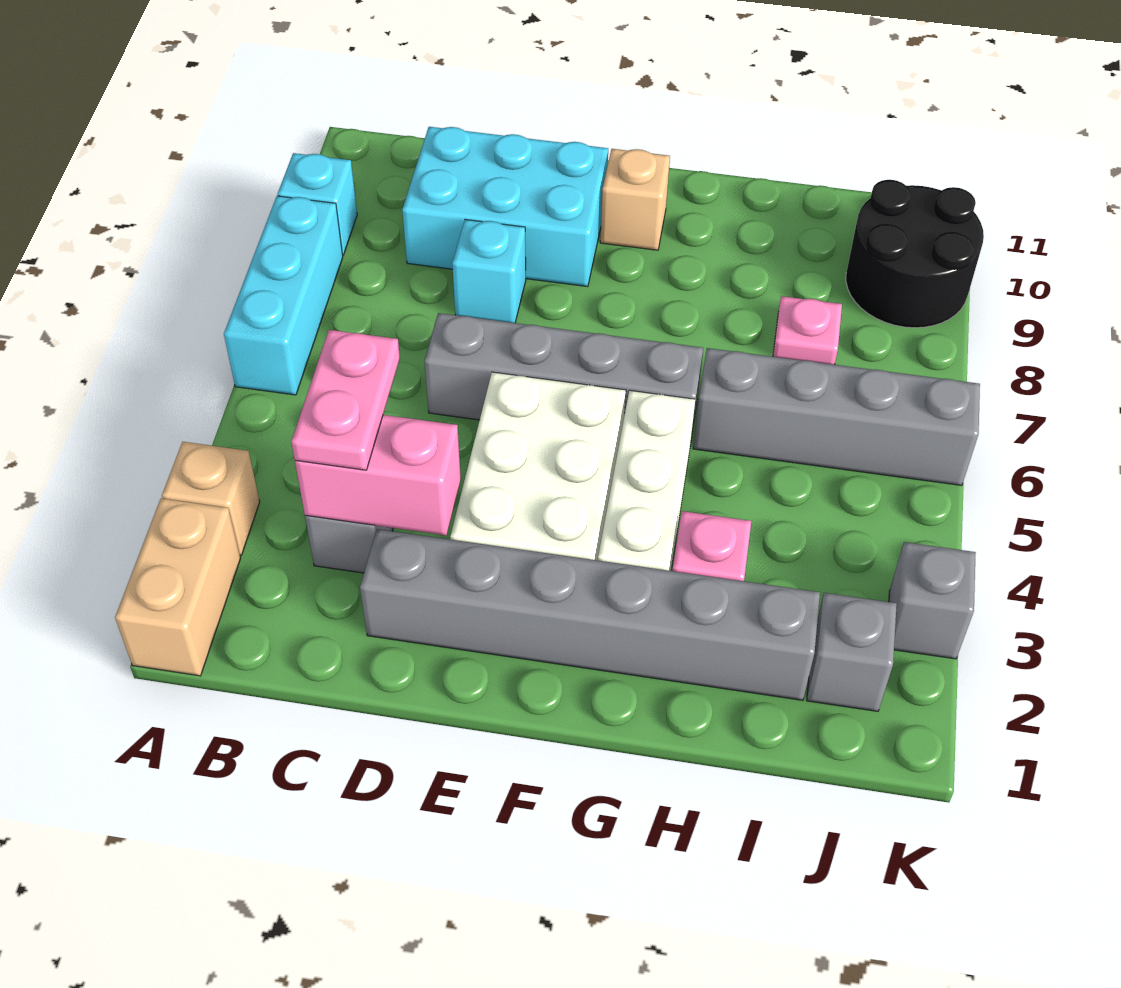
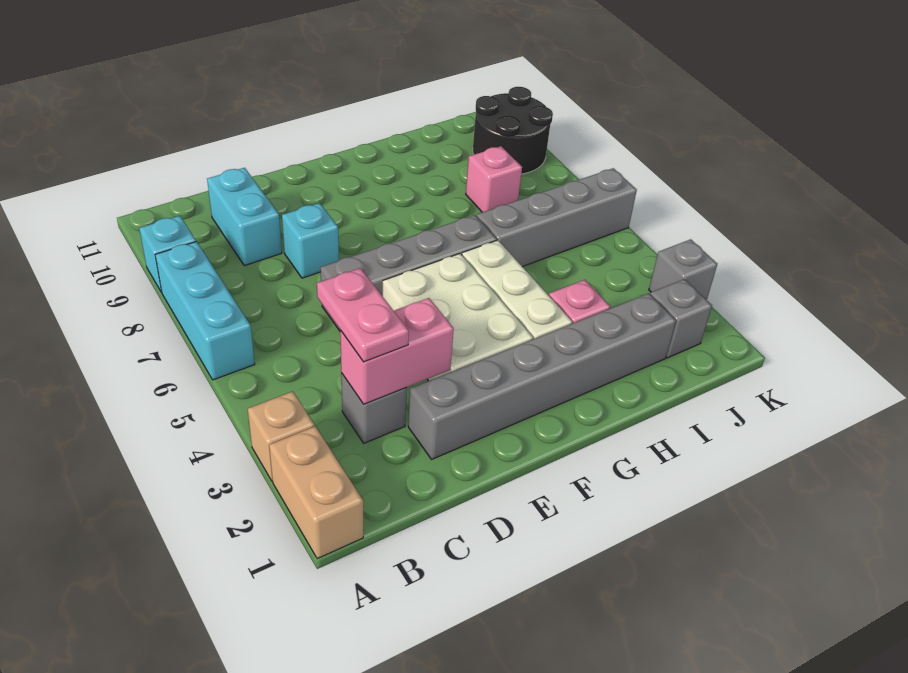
cyan brick C9:E10 level 1 -> cyan brick C9:C10 level 1
tan brick F10 level 1 -> none
pink plate I8 level 1 -> pink brick I8 level 1

